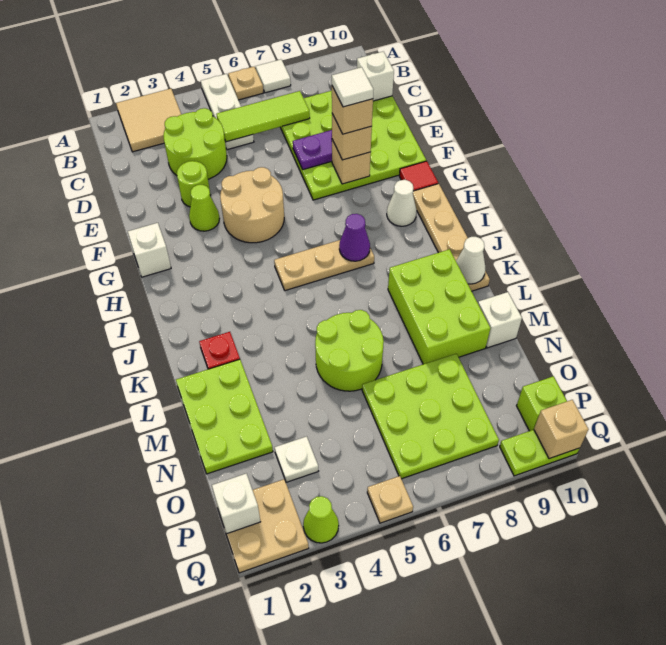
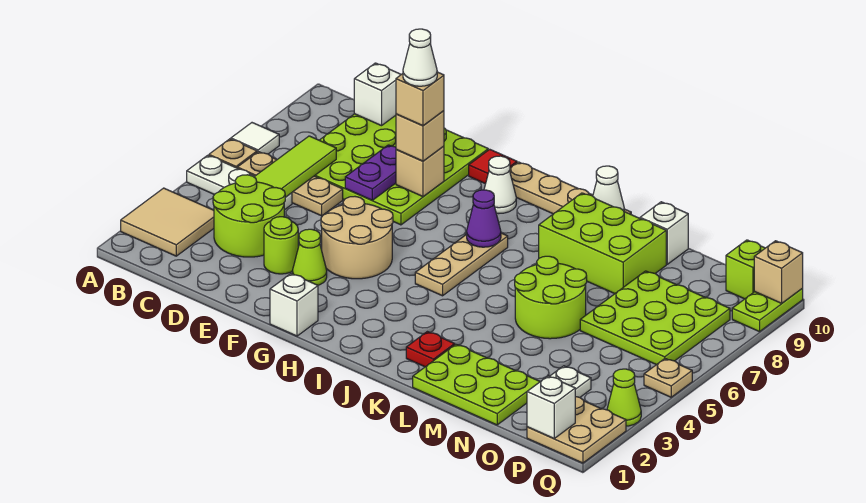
none -> tan plate B6:D6 level 1
white tile F8 level 5 -> white cone F8 level 5

